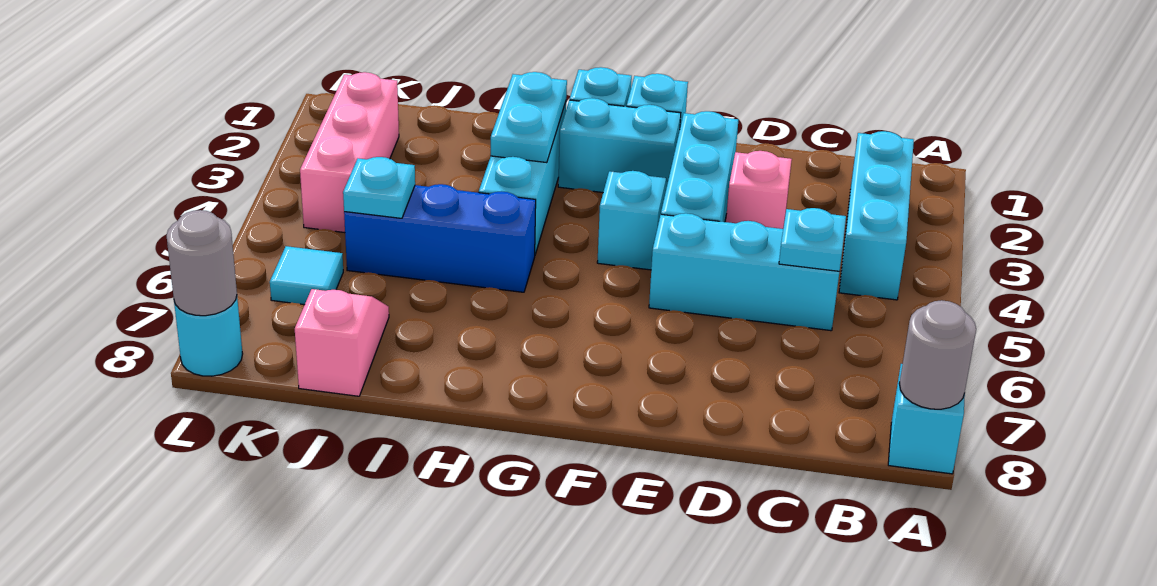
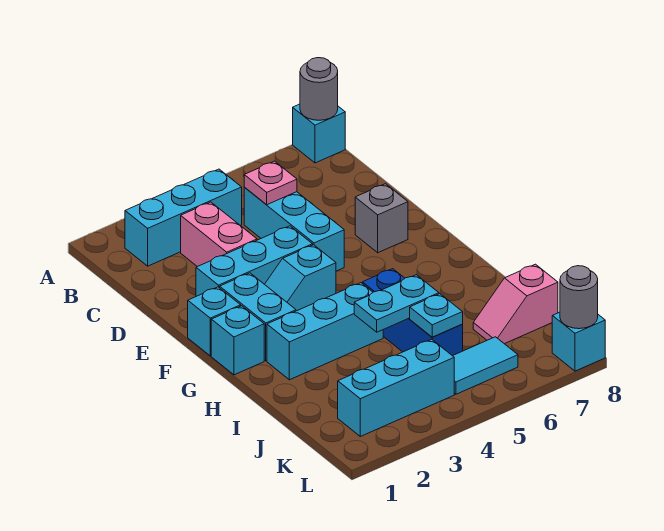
cyan plate C5 level 2 -> pink plate C5 level 2
pink brick D3 level 1 -> pink brick C3:D3 level 1
none -> grey brick E7 level 1
cyan plate H2:H3 level 2 -> cyan plate I4:I5 level 2
pink brick K2:K4 level 1 -> cyan brick K2:K4 level 1
cyan tile K6 level 1 -> cyan tile K5:K6 level 1
cyan round brick L8 level 1 -> cyan brick L8 level 1

